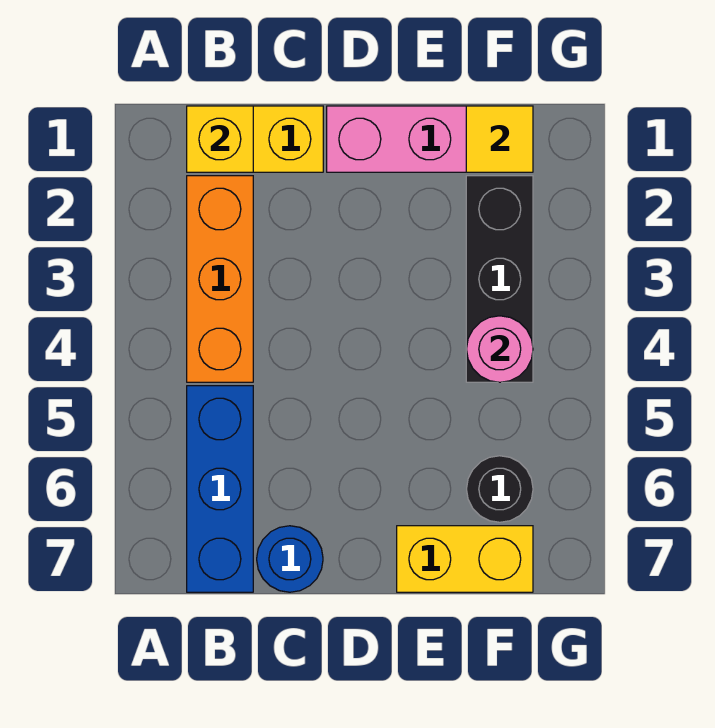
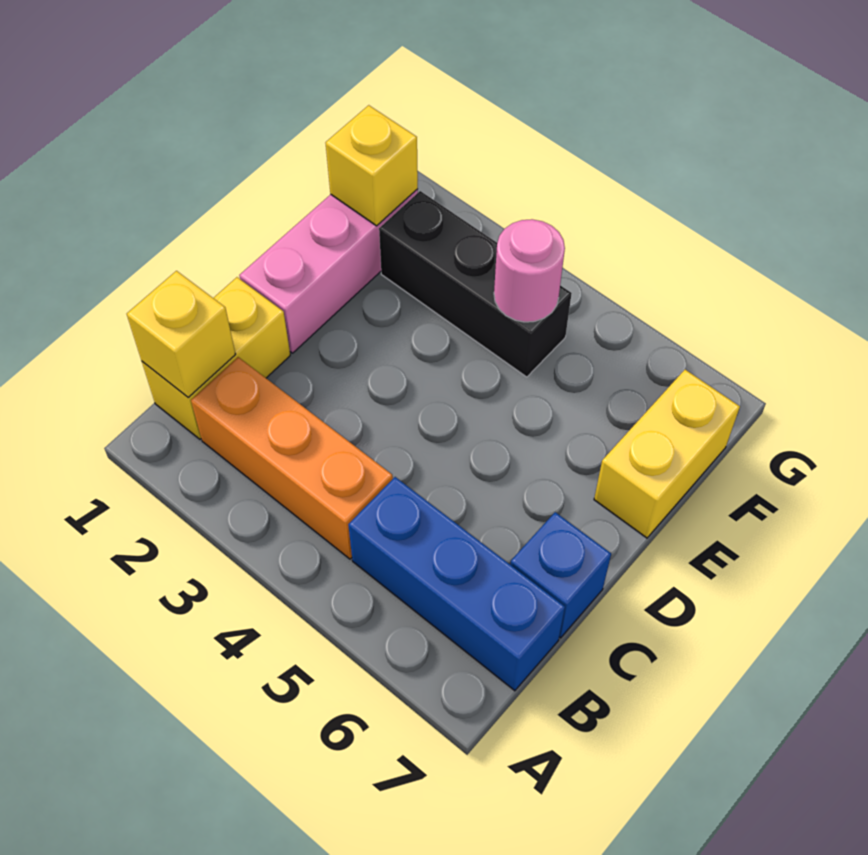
blue round brick C7 level 1 -> blue brick C7 level 1
yellow tile F1 level 2 -> yellow brick F1 level 2
black round brick F6 level 1 -> none

